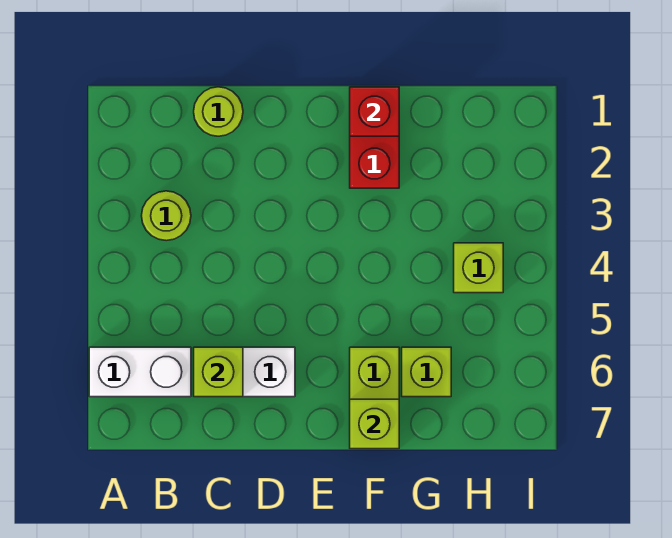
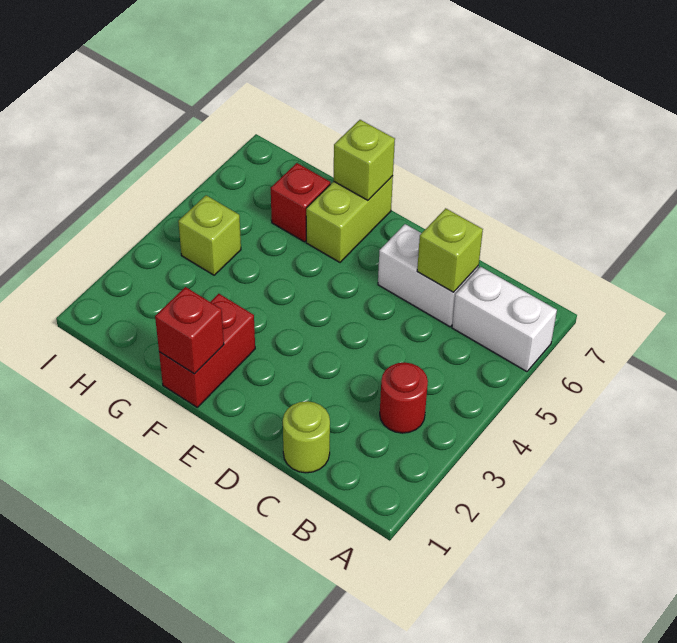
lime round brick B3 level 1 -> red round brick B3 level 1
lime brick G6 level 1 -> red brick G6 level 1

